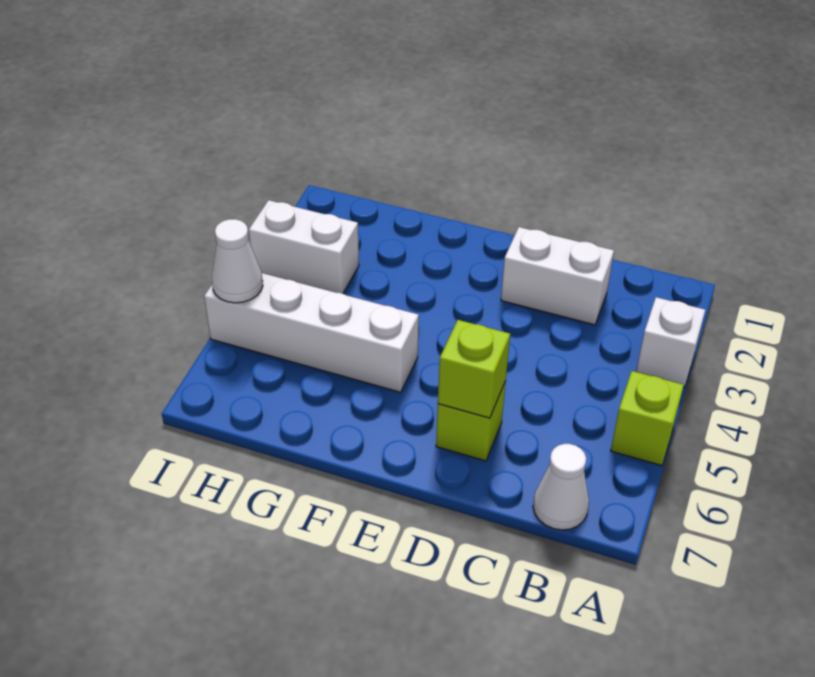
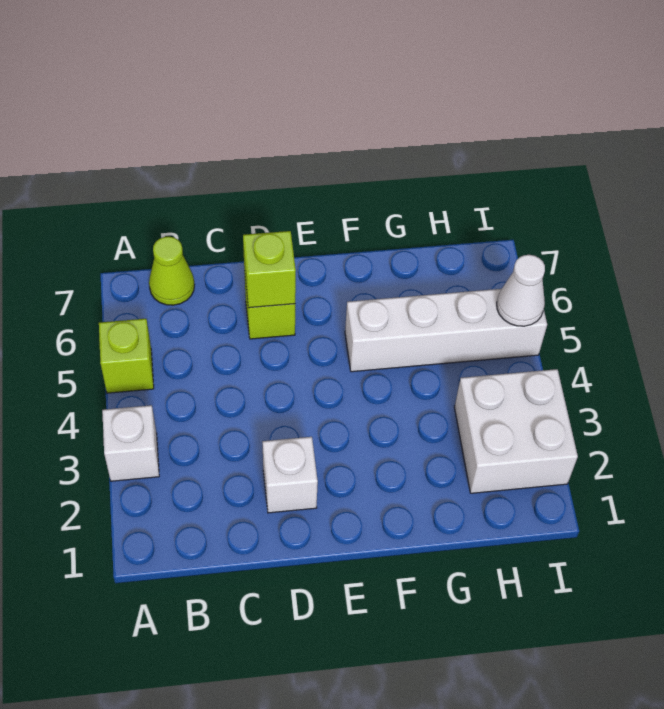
white cone B7 level 1 -> lime cone B7 level 1
white brick C2:D2 level 1 -> white brick D2 level 1
white brick H3:I3 level 1 -> white brick H2:I3 level 1

